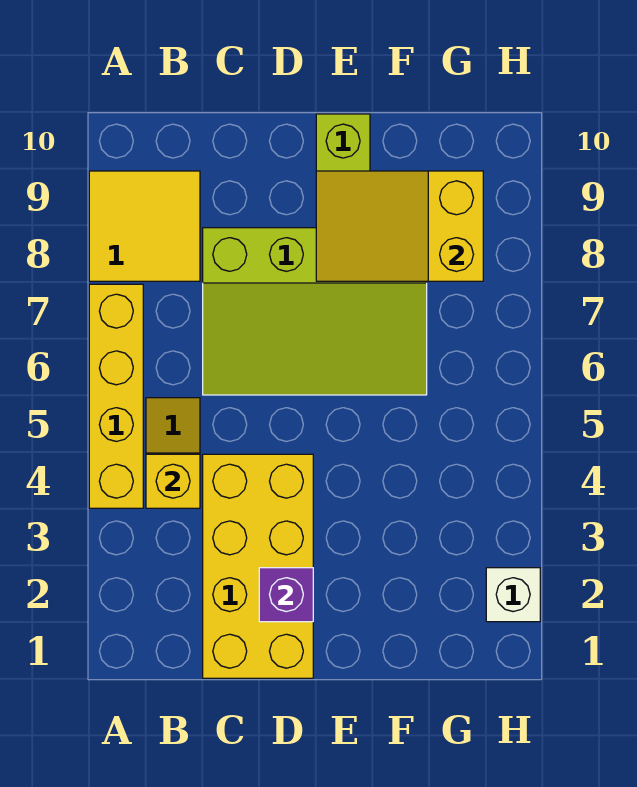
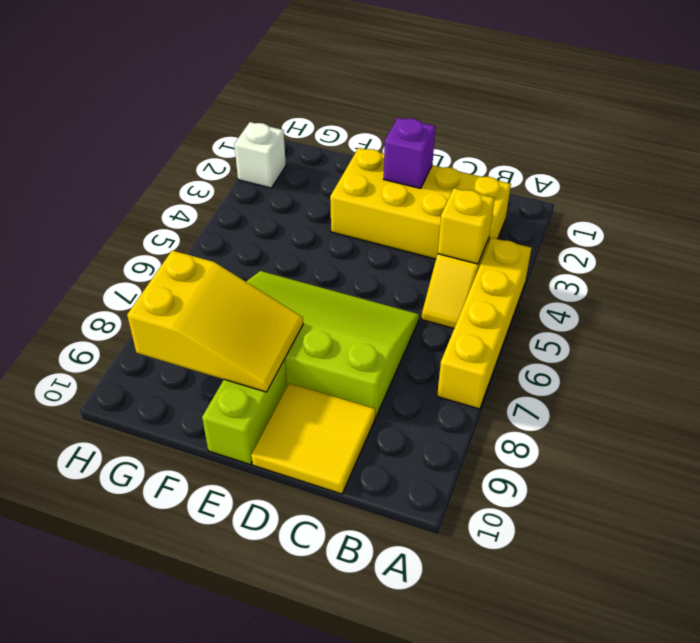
yellow tile A8:B9 level 1 -> yellow tile C9:D10 level 1
yellow brick C1:D4 level 1 -> yellow brick B2:E3 level 1

